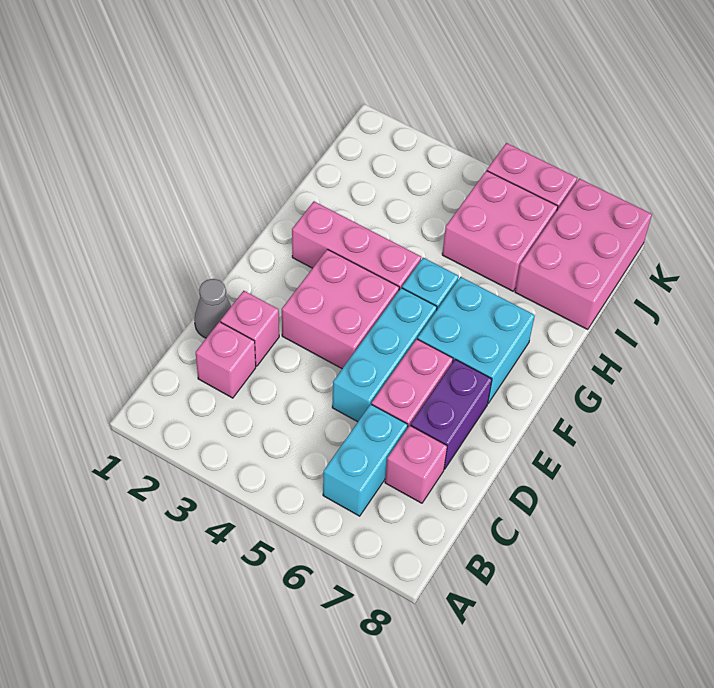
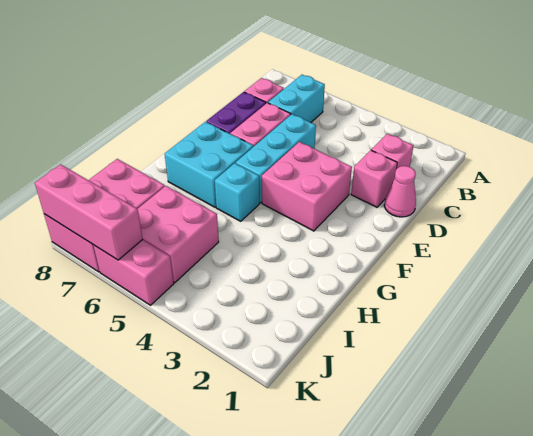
grey cone D1 level 1 -> pink cone D1 level 1
pink brick G2:G4 level 1 -> pink brick K6:K8 level 2

